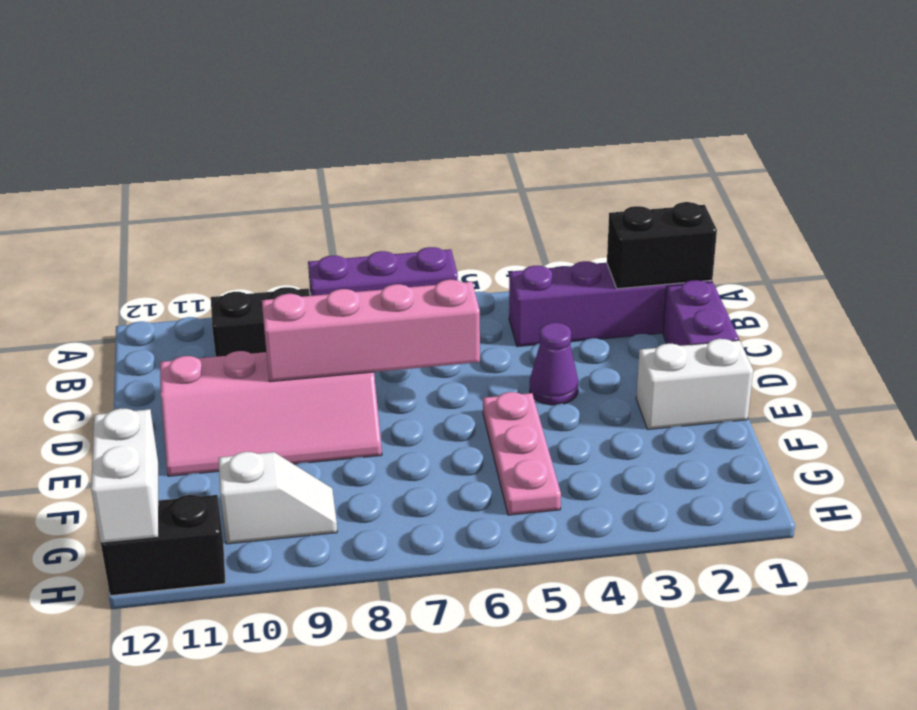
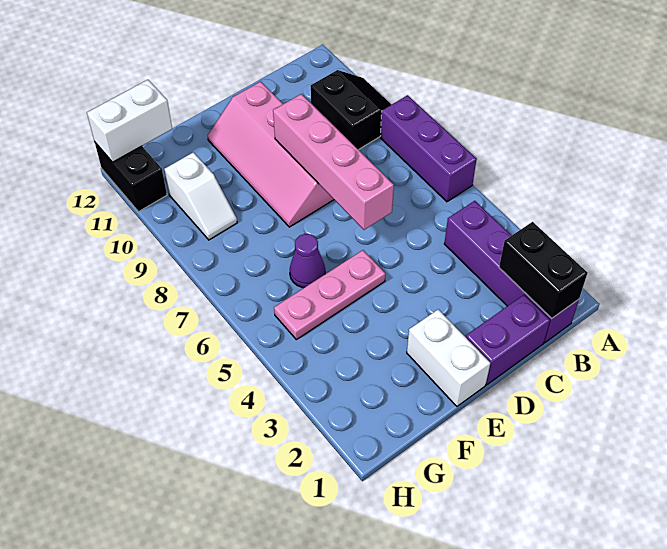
purple cone D4 level 1 -> purple cone F6 level 1

